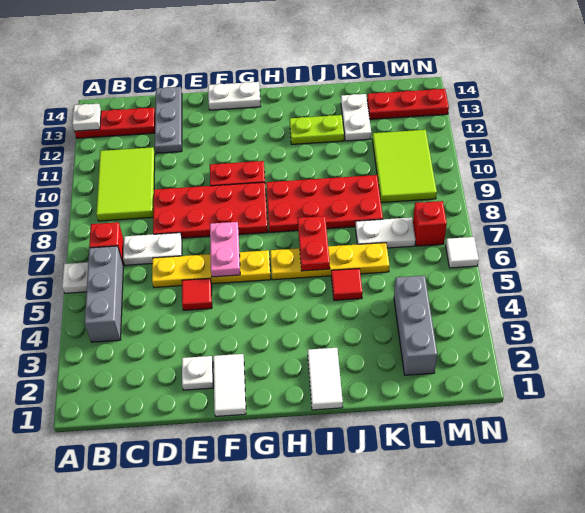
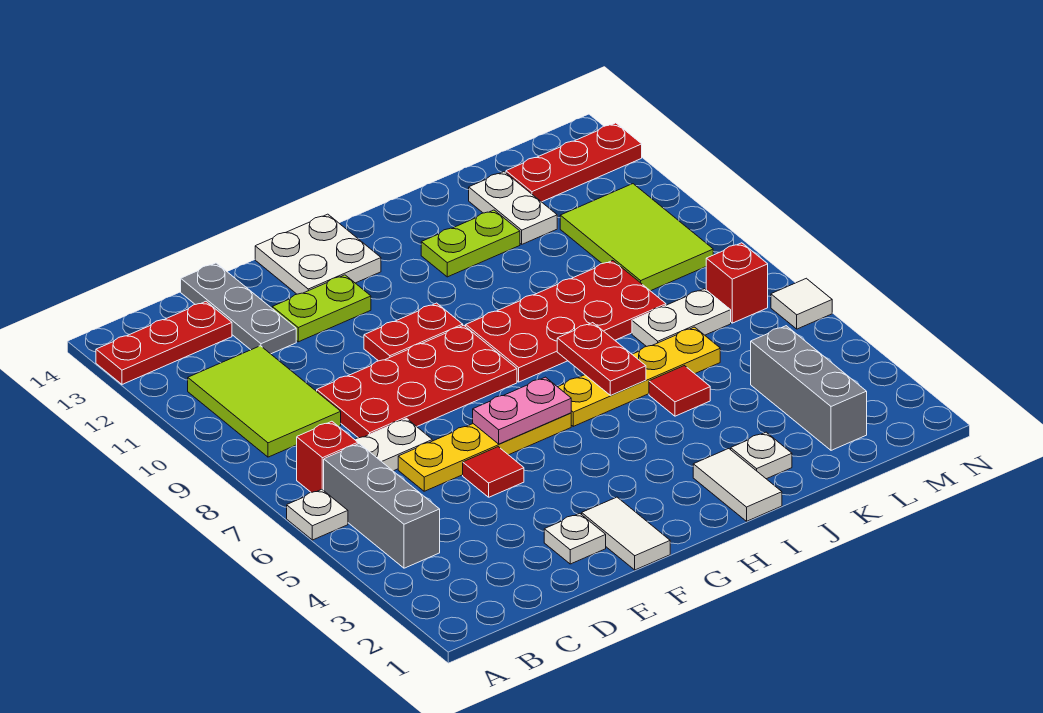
white plate A13 level 2 -> white plate J2 level 1
none -> lime plate E12:F12 level 1
pink plate F6:F7 level 2 -> pink plate F6:G6 level 2
white plate F14:G14 level 1 -> white plate F13:G14 level 1

